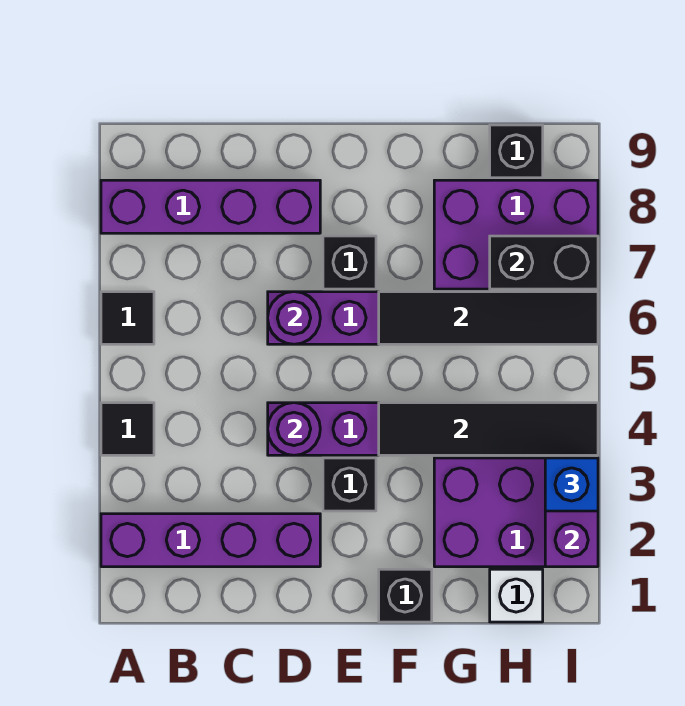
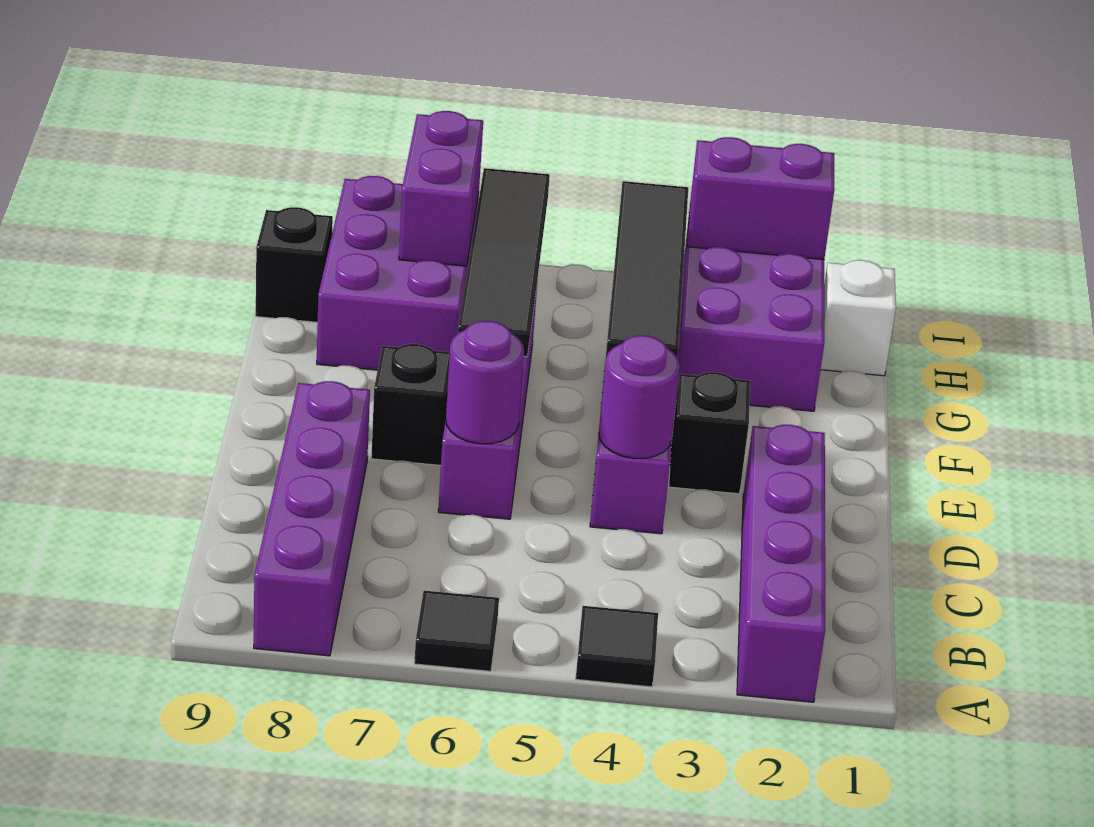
black brick F1 level 1 -> none
black brick H7:I7 level 2 -> purple brick H7:I7 level 2
blue brick I3 level 3 -> none

